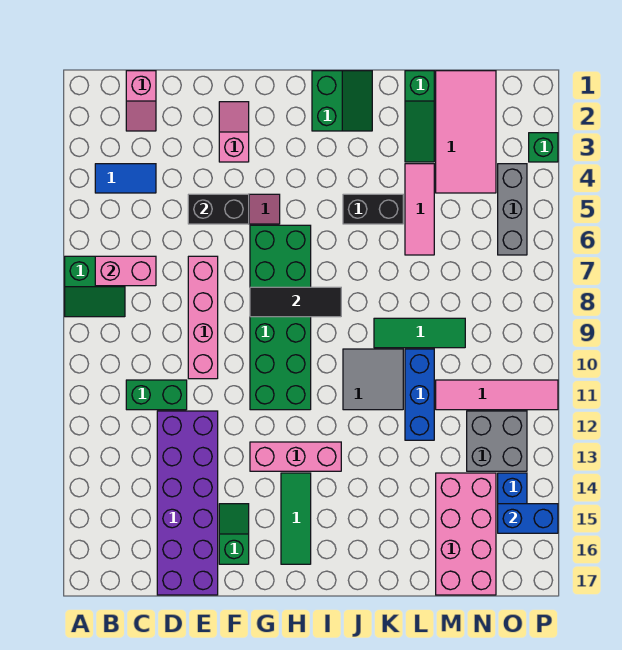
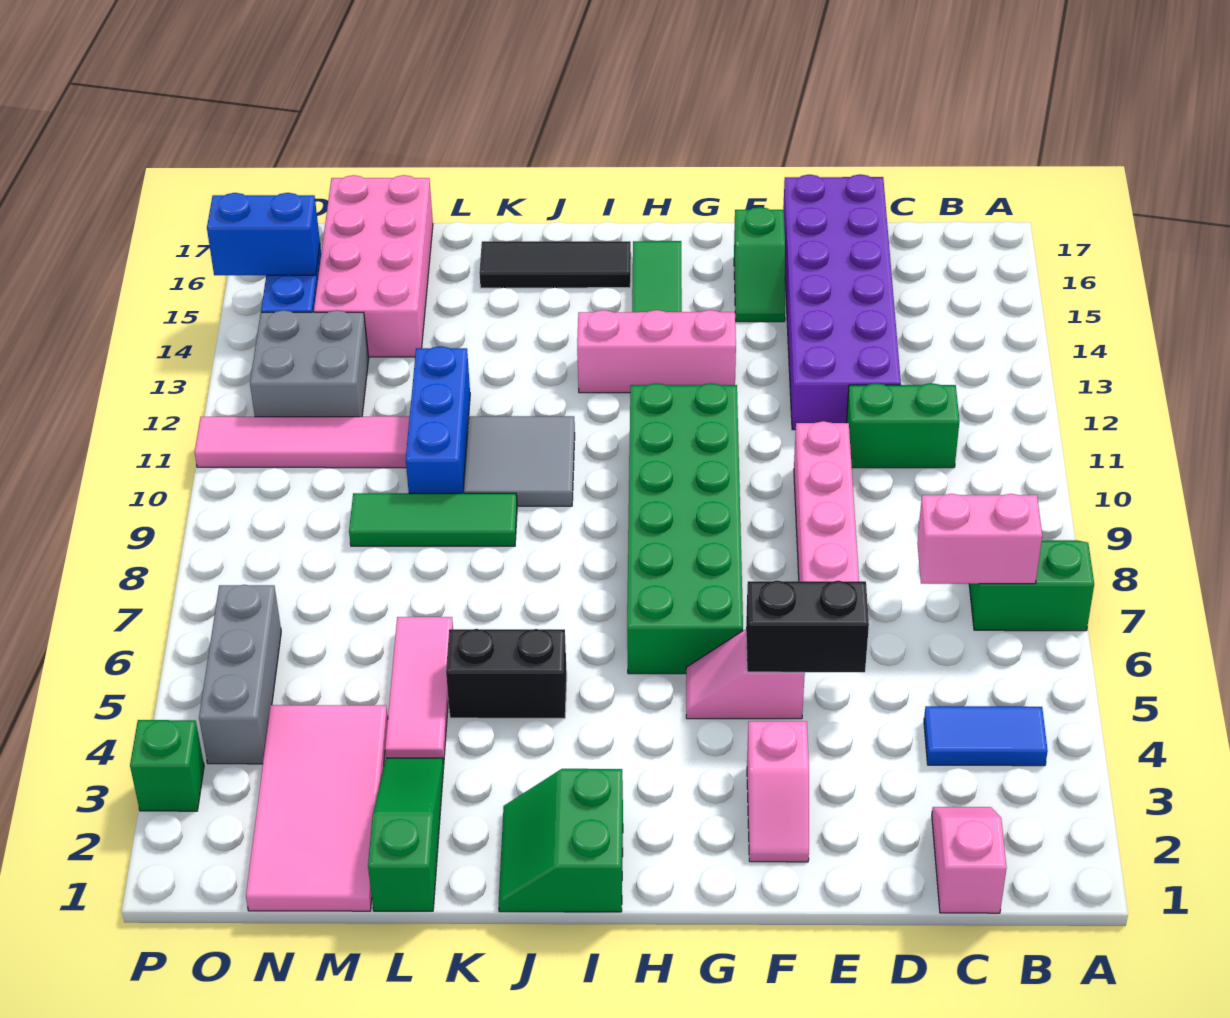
black tile G8:I8 level 2 -> black tile I16:K16 level 1

